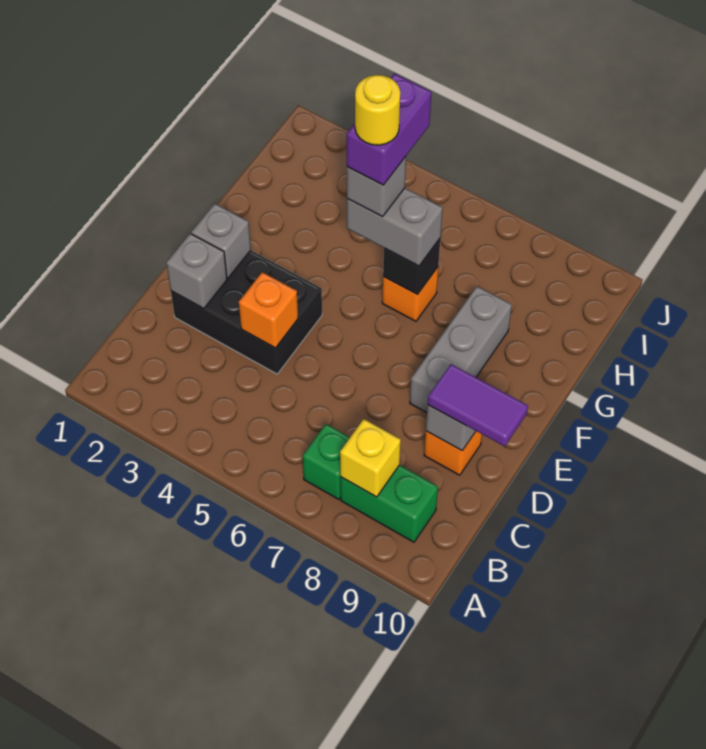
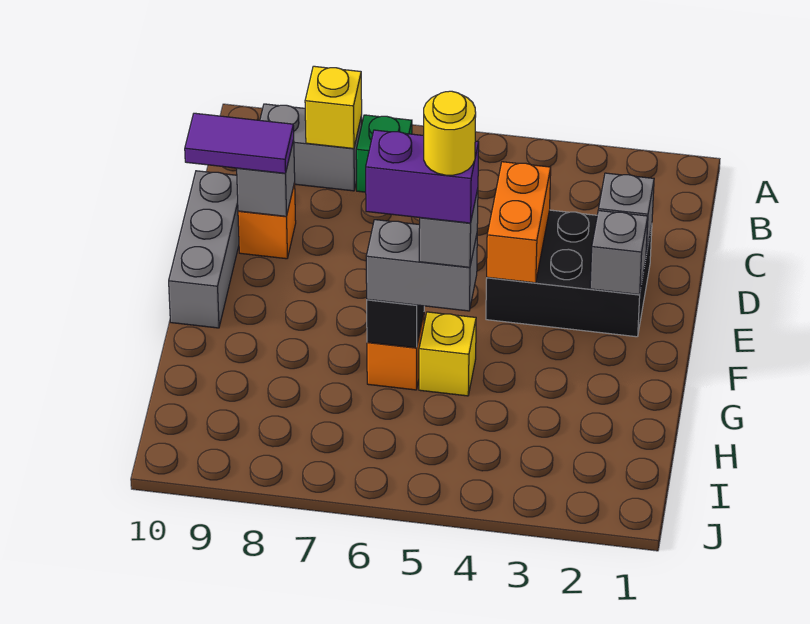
green brick B8:B9 level 1 -> grey brick B8:B9 level 1
orange brick D4 level 2 -> orange brick D4:E4 level 2
grey brick E8:G8 level 1 -> grey brick D10:F10 level 1
none -> yellow brick G5 level 1
purple brick G5:H5 level 5 -> purple brick G5:G6 level 5

